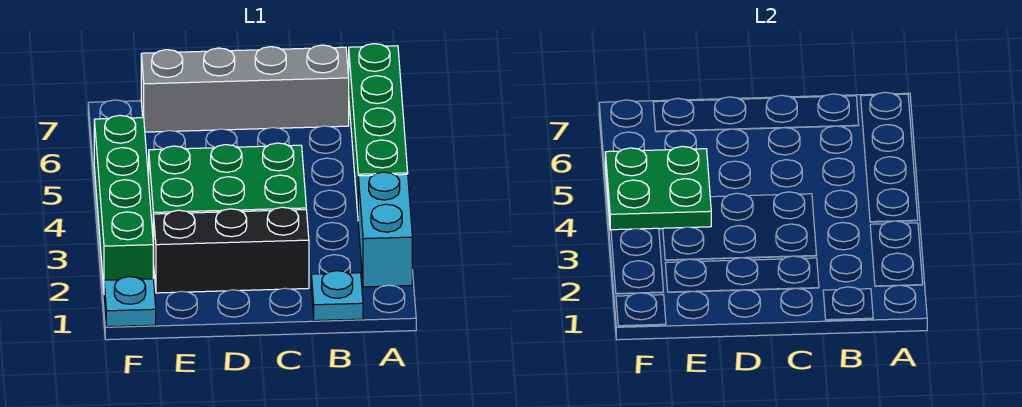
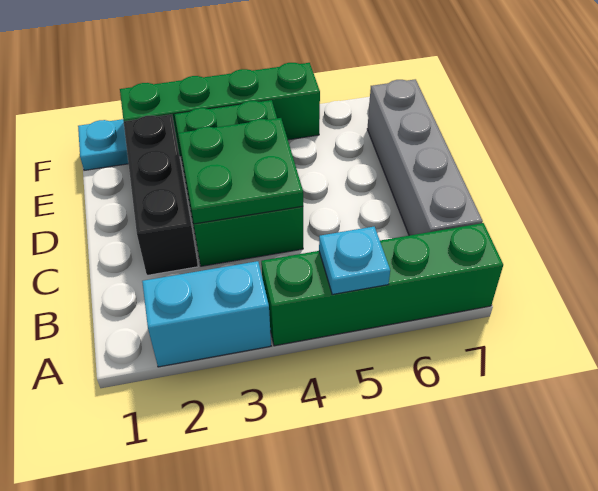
cyan plate B1 level 1 -> cyan plate A5 level 2
green plate E4:F5 level 2 -> green plate C3:D4 level 2

